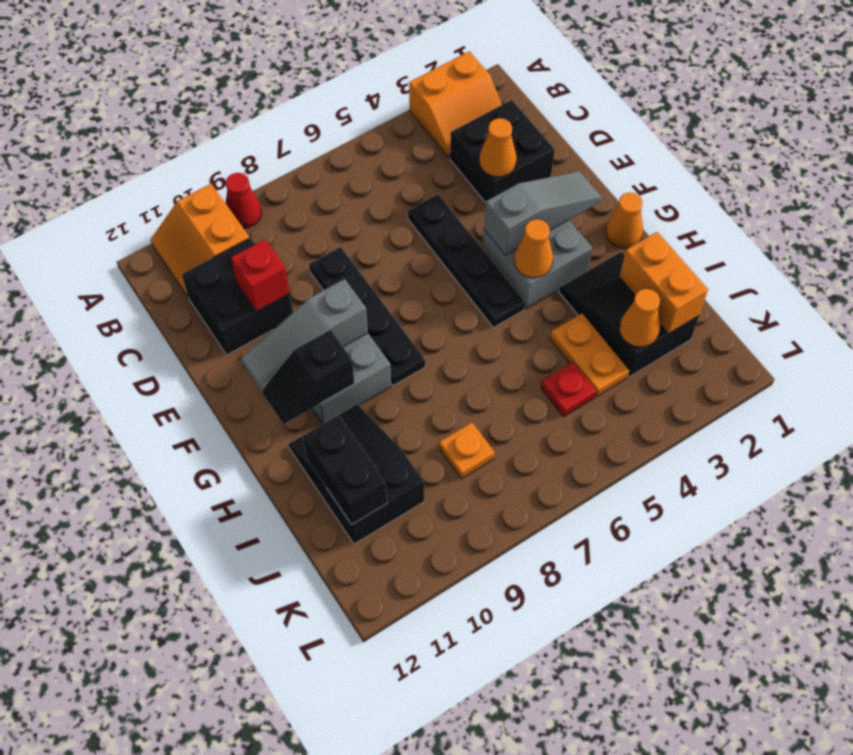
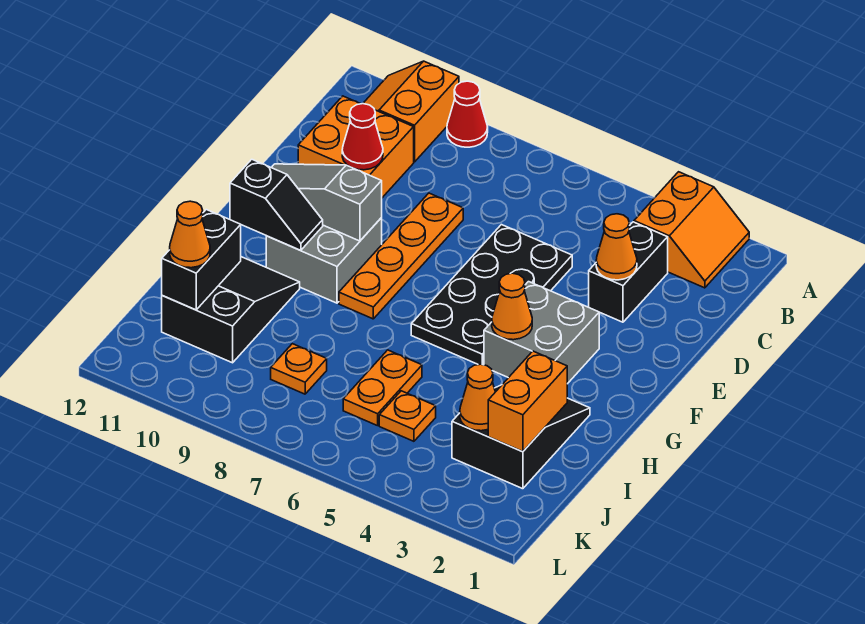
orange slope A2:B3 level 1 top A -> orange slope A2:B3 level 1 top 3
black brick C2:D3 level 1 -> black brick C3:D3 level 1
black brick C10:D11 level 1 -> orange brick C10:D11 level 1
black plate D5:G5 level 1 -> black plate D5:G6 level 1
black plate D8:G8 level 1 -> orange plate D8:G8 level 1
red brick D10 level 2 -> red cone D10 level 2
grey slope F2:F4 level 2 top 4 -> none
orange cone G1 level 1 -> orange cone J11 level 3
black slope G10:G11 level 2 top 10 -> black slope G10:G11 level 2 top 11
orange plate I4:J4 level 1 -> orange plate I6:J6 level 1
red plate J5 level 1 -> orange plate J5 level 1

